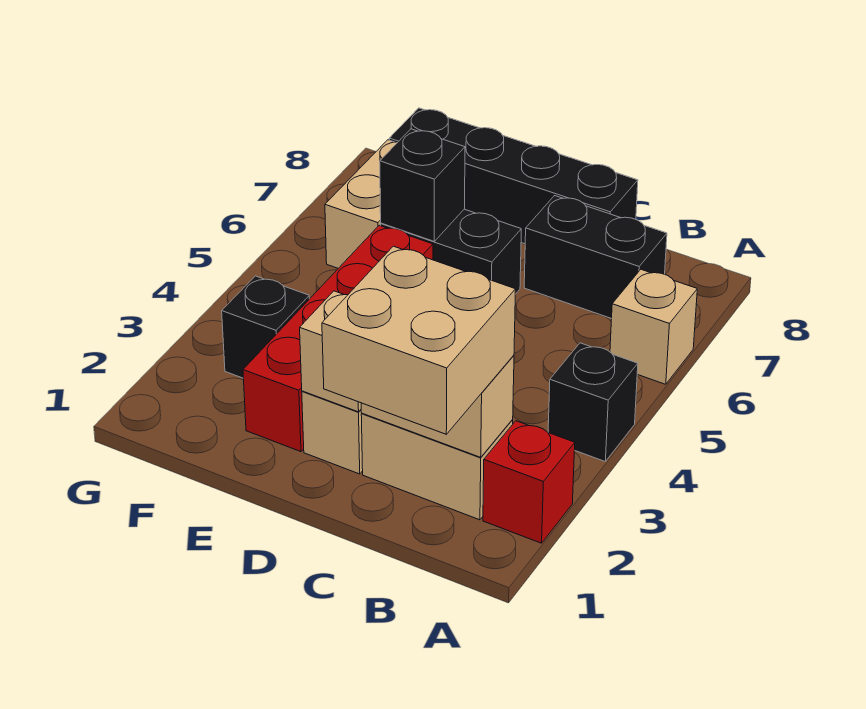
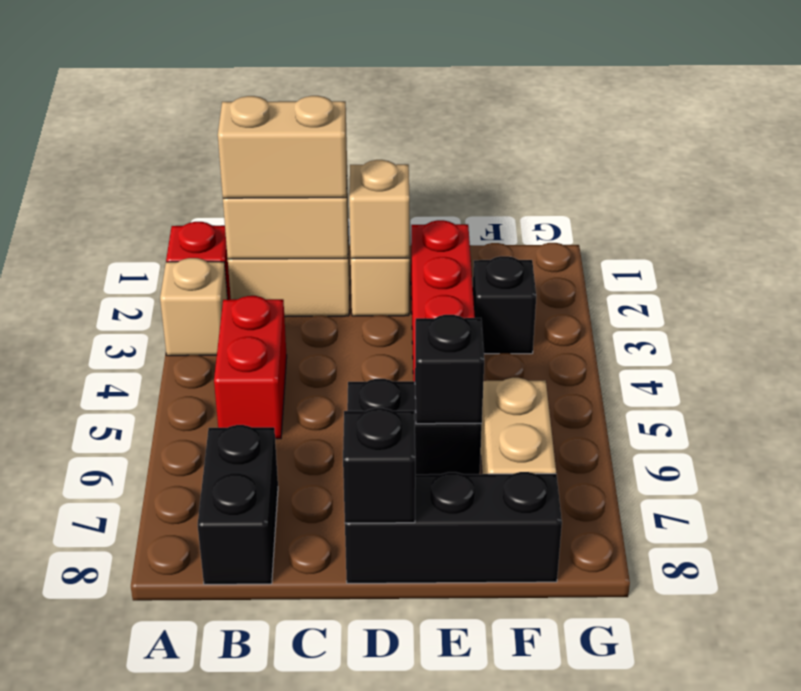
black brick A4 level 1 -> black brick D8 level 2
tan brick A6 level 1 -> tan brick A3 level 1
tan brick B1:C2 level 3 -> tan brick B2:C2 level 3
none -> red brick B4:B5 level 1
black brick B7:C7 level 1 -> black brick B7:B8 level 1
black brick C8:F8 level 1 -> black brick D8:F8 level 1

